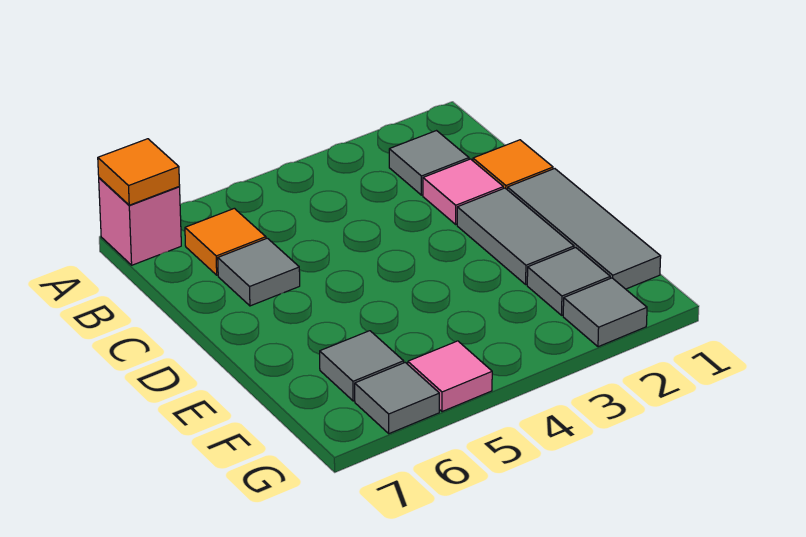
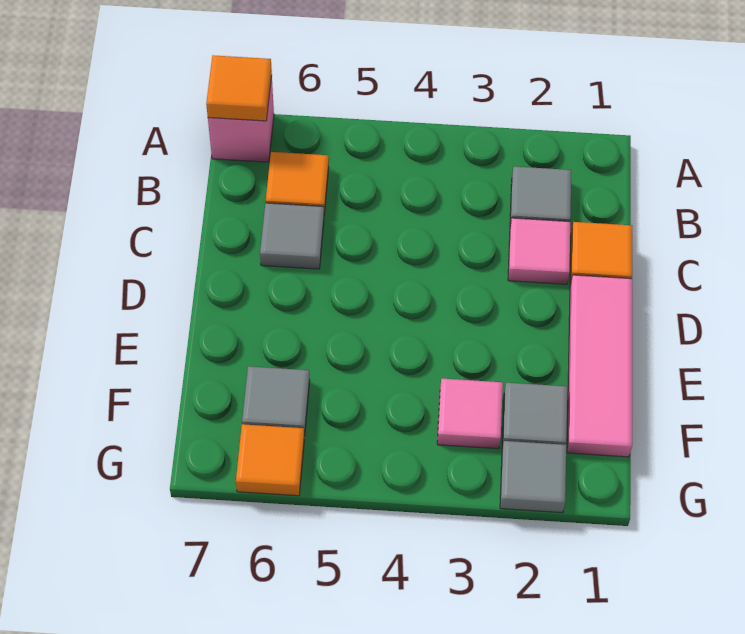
grey tile D1:F1 level 1 -> pink tile D1:F1 level 1
grey tile D2:E2 level 1 -> none
pink tile G5 level 1 -> pink tile F3 level 1
grey tile G6 level 1 -> orange tile G6 level 1

